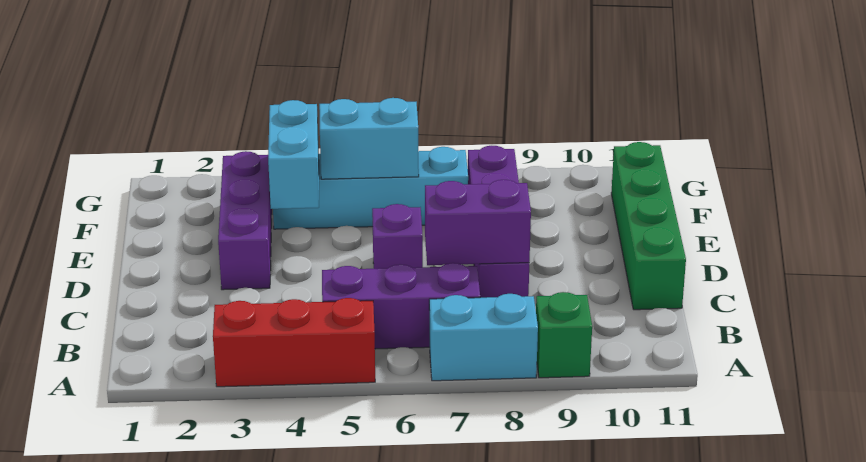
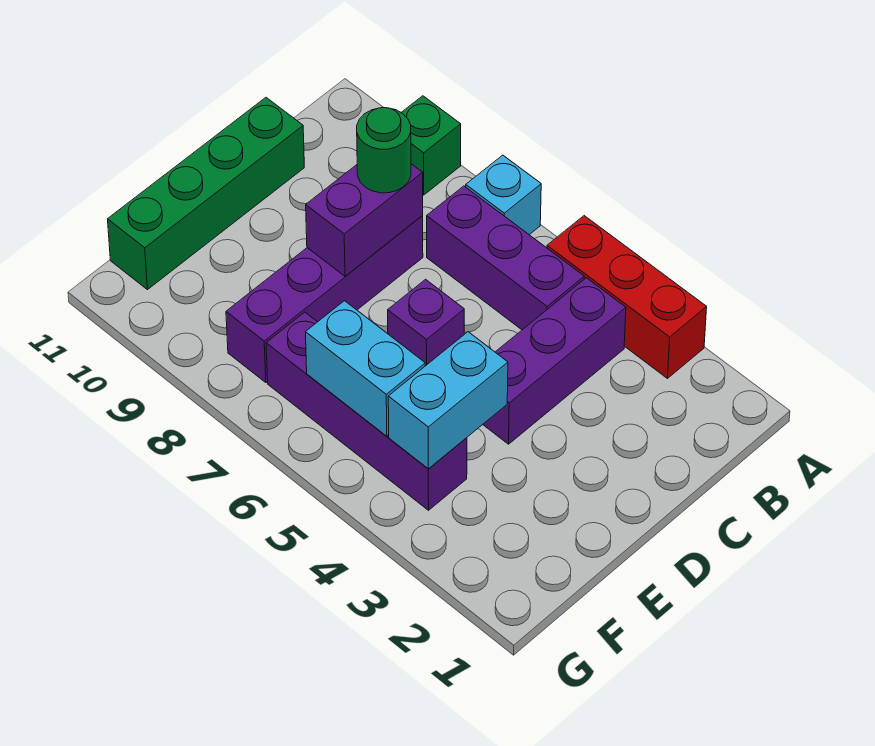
cyan brick A7:A8 level 1 -> cyan brick A7 level 1
purple brick C7:C8 level 2 -> purple brick C8:D8 level 2
none -> green round brick C8 level 3
purple brick D3:F3 level 1 -> purple brick B4:D4 level 1
cyan brick F4:F7 level 1 -> purple brick F4:F7 level 1

